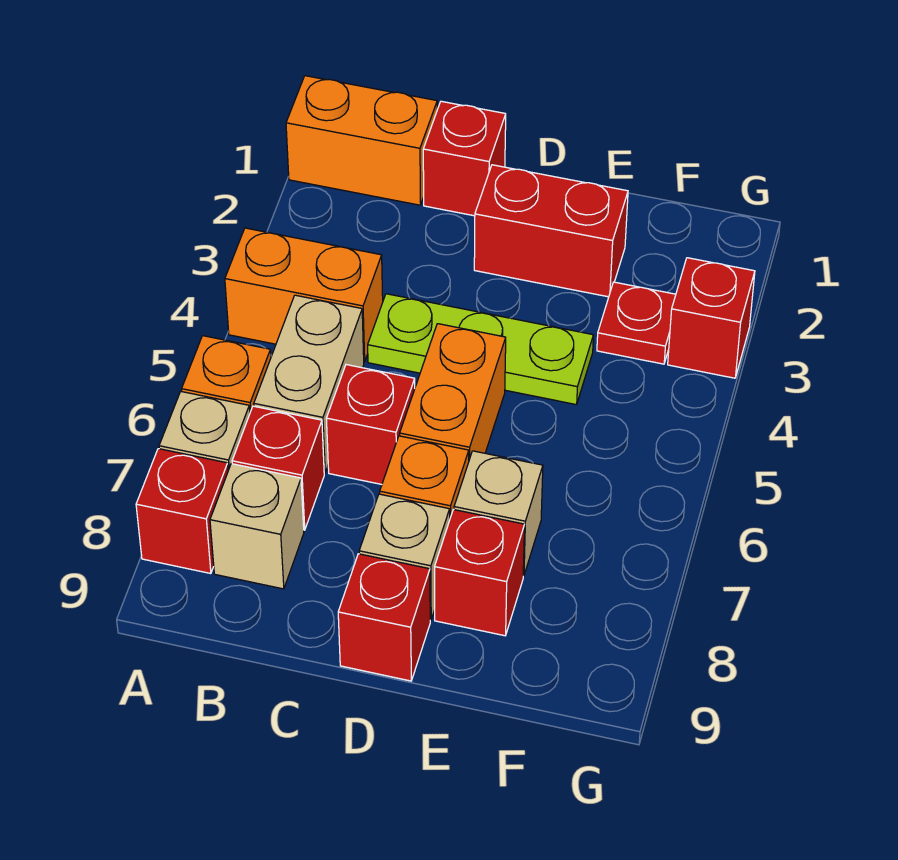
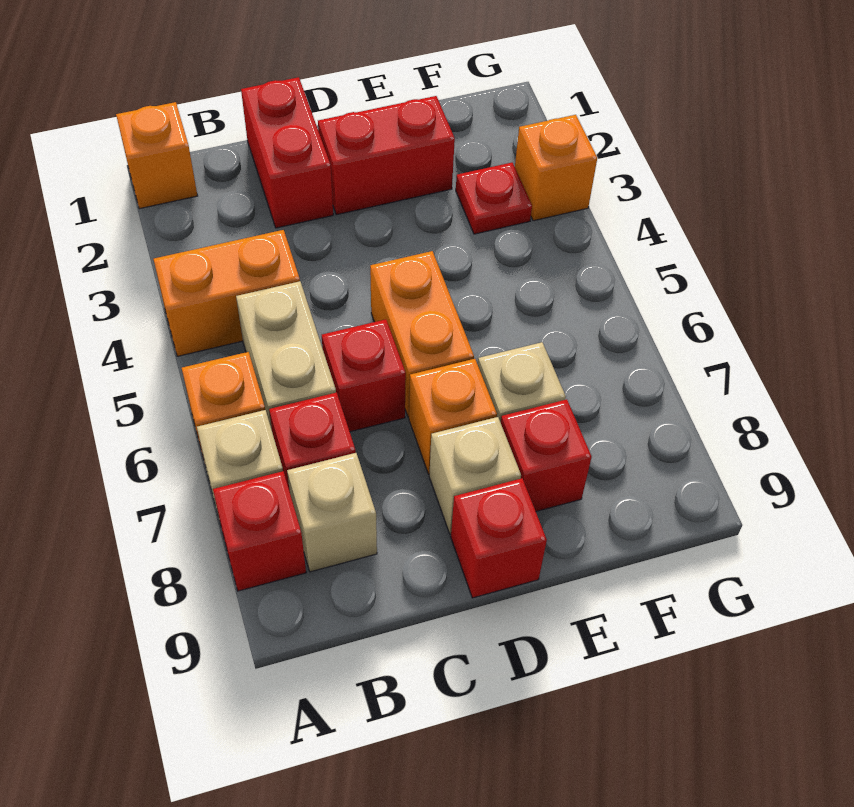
orange brick A1:B1 level 1 -> orange brick A1 level 1
red brick C1 level 1 -> red brick C1:C2 level 1
lime plate C4:E4 level 1 -> none
red brick G3 level 1 -> orange brick G3 level 1

